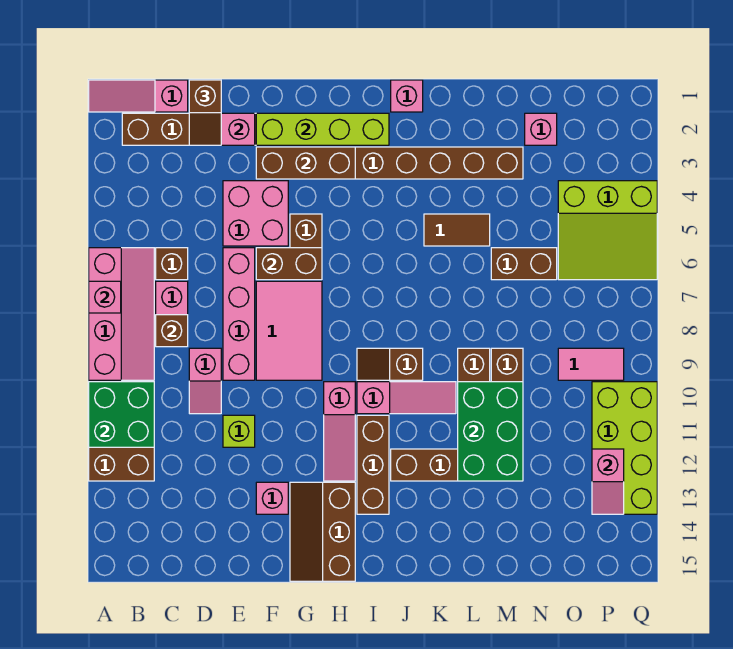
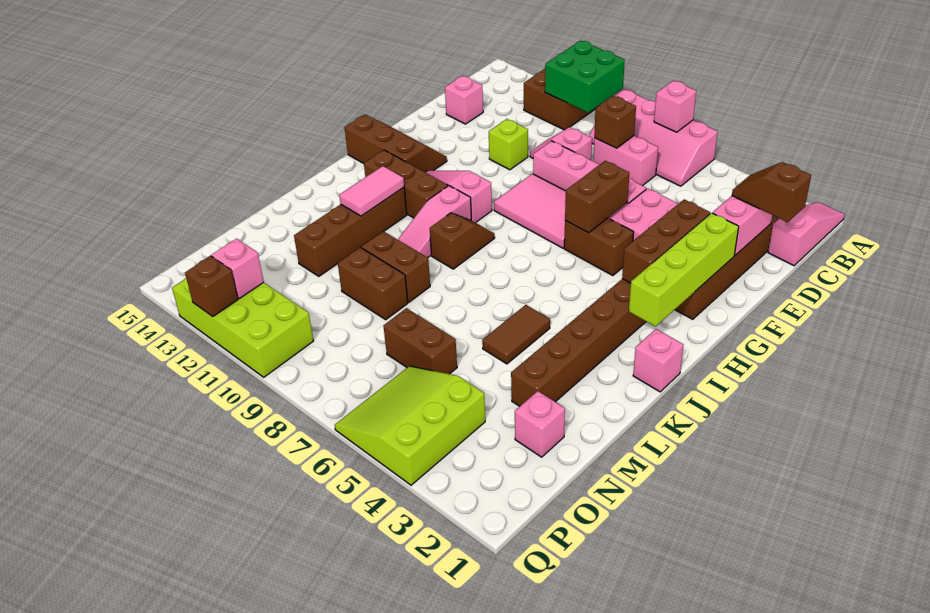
brown brick C6 level 1 -> brown brick Q12 level 2
pink brick F13 level 1 -> pink brick D14 level 1
green brick L10:M12 level 2 -> none
brown brick M6:N6 level 1 -> brown brick N6:N7 level 1
pink tile O9:P9 level 1 -> pink tile J12:K12 level 2

